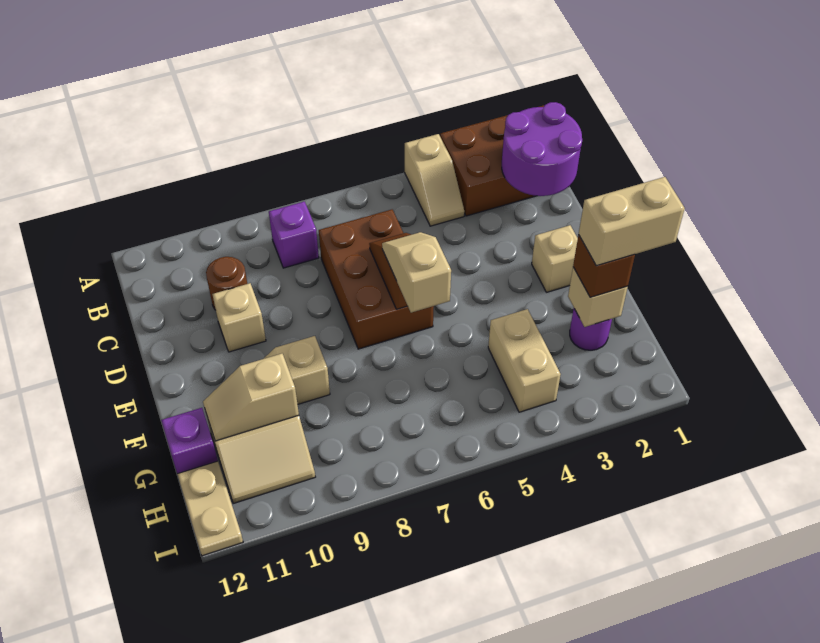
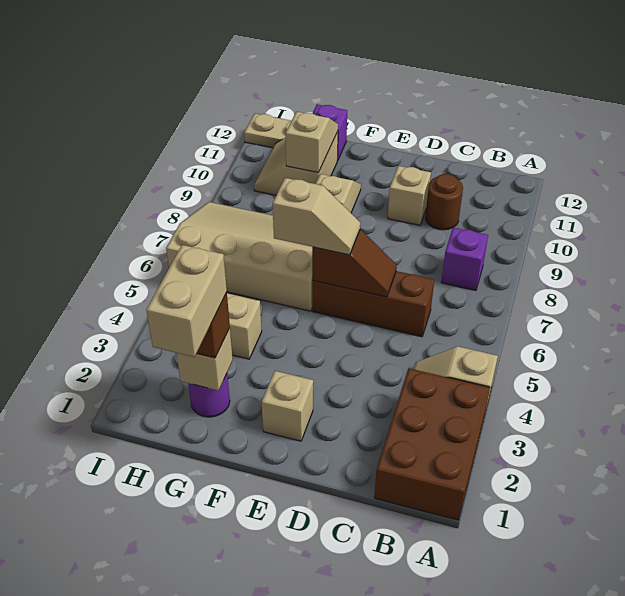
purple round brick B1:C2 level 2 -> none
brown brick C6:E7 level 1 -> brown brick C6:E6 level 1
none -> tan slope F6:I8 level 1 top 6

